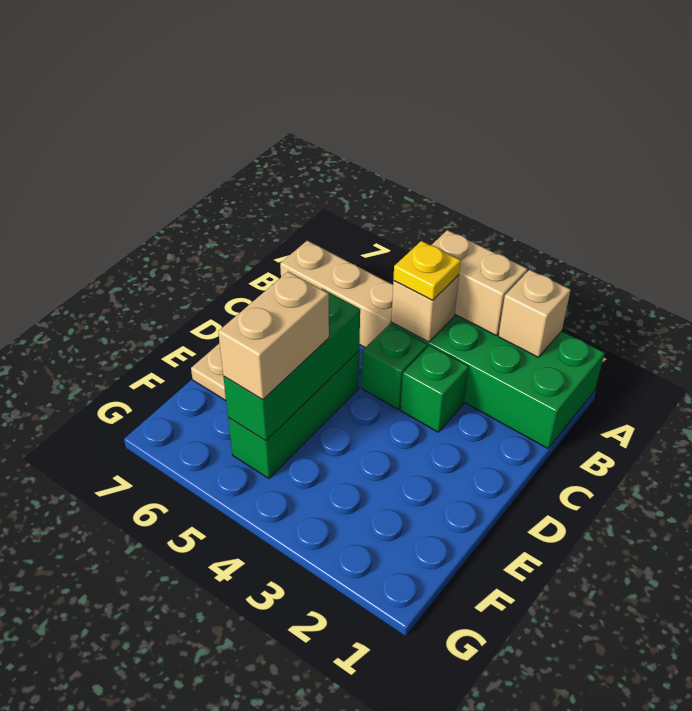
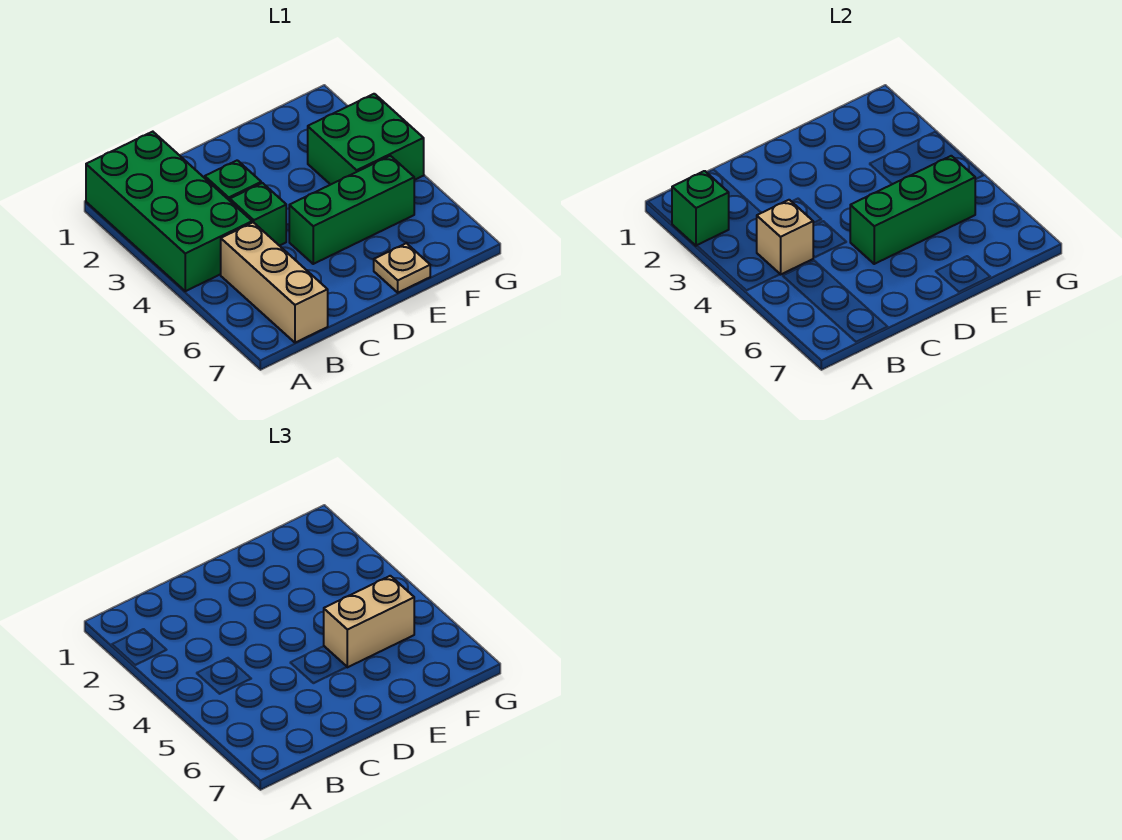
tan brick A2 level 2 -> green brick A2 level 2
tan brick A3:A4 level 2 -> none
yellow plate B4 level 3 -> none
none -> green brick F3:G4 level 1

